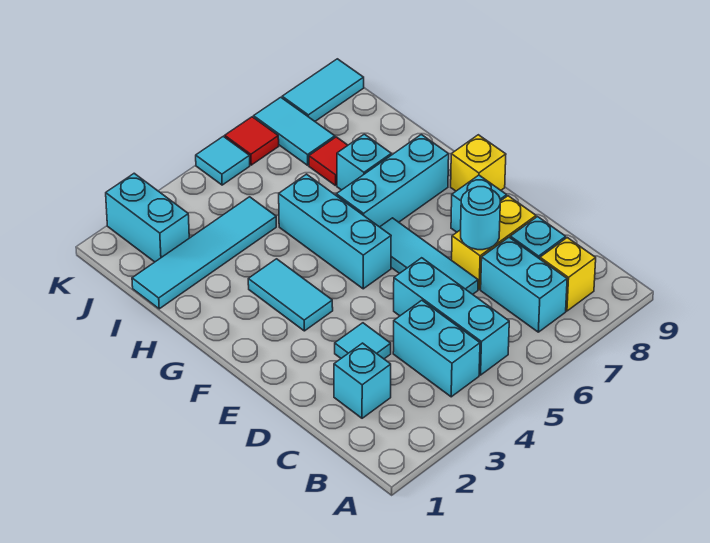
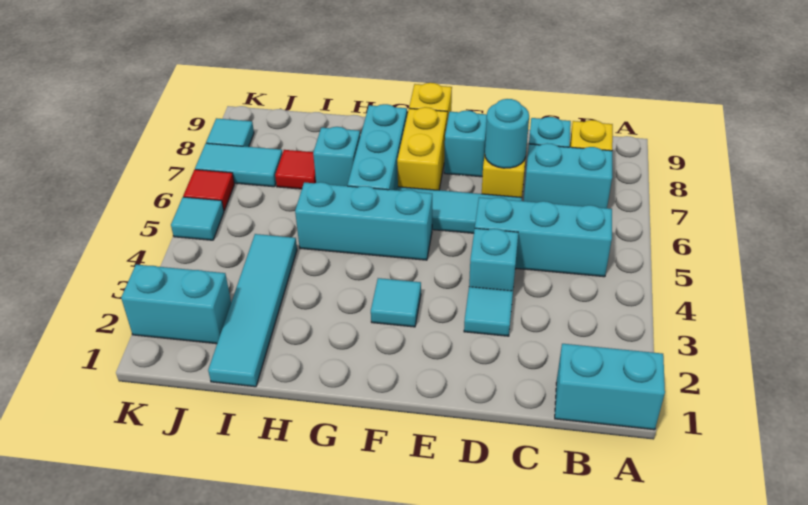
cyan brick B4:C4 level 1 -> cyan brick A1:B1 level 1
cyan brick C2 level 1 -> cyan brick D4 level 1
cyan tile F3:G3 level 1 -> cyan tile F3 level 1
none -> yellow brick F7:F8 level 1
cyan tile K8:K9 level 1 -> cyan tile K8 level 1

